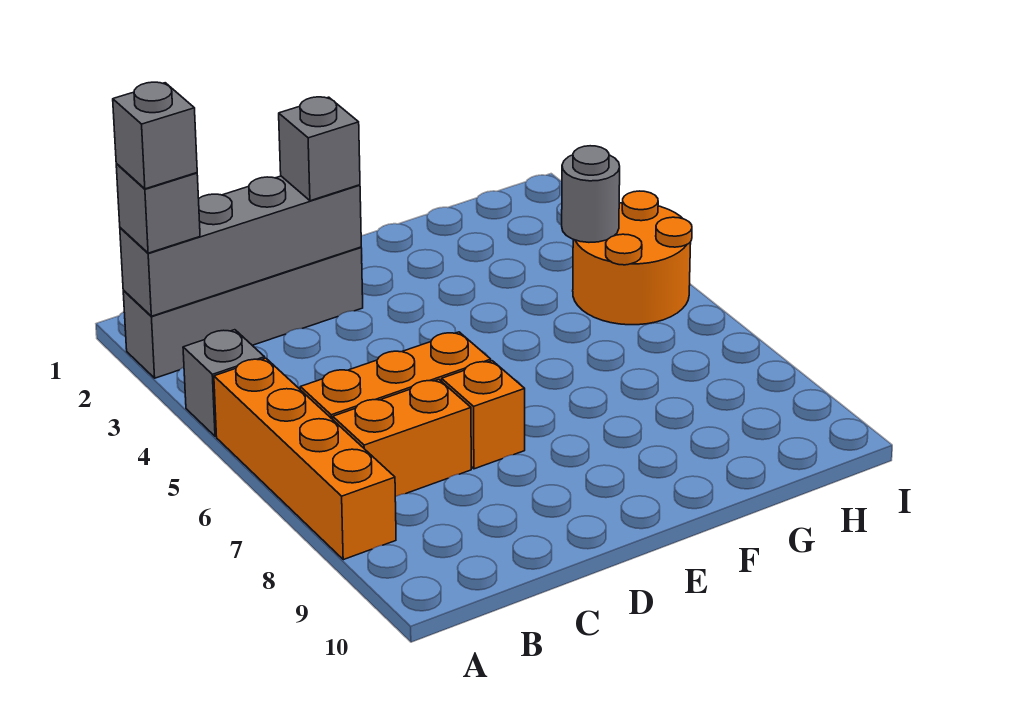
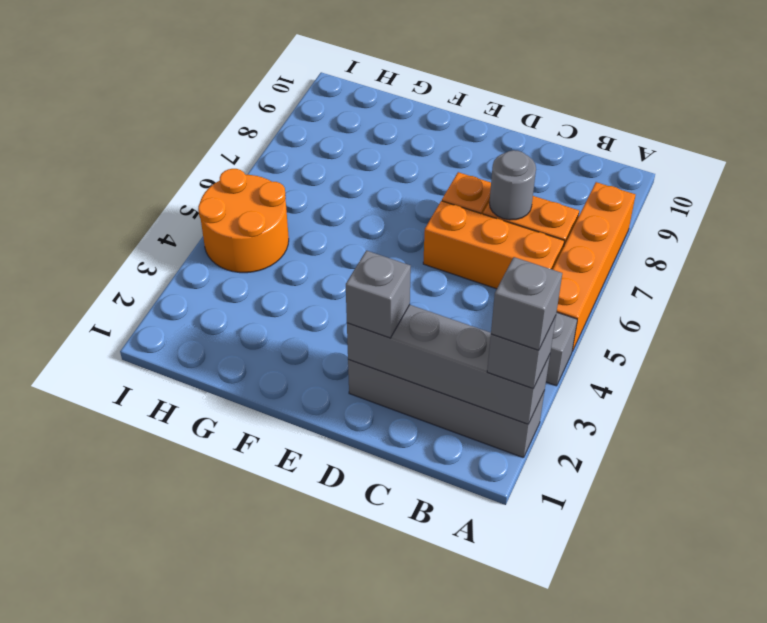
grey round brick H4 level 2 -> grey round brick C7 level 2

